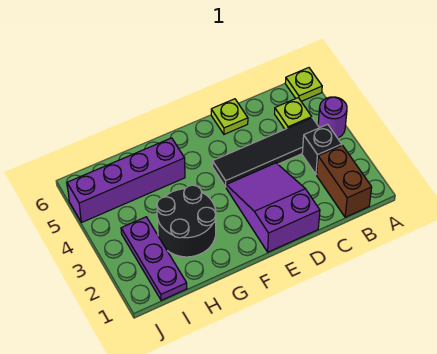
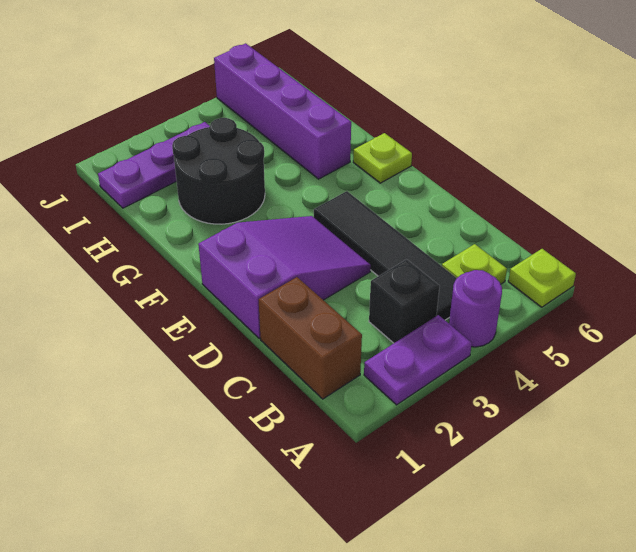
none -> purple plate A2:A3 level 1
brown brick B1:B2 level 1 -> brown brick B1:C1 level 1
lime plate D6 level 1 -> lime plate F6 level 1

